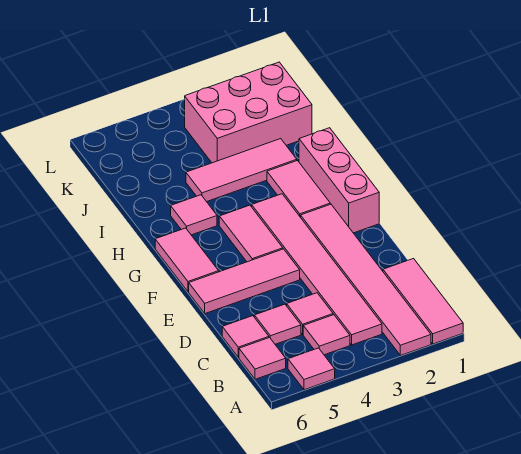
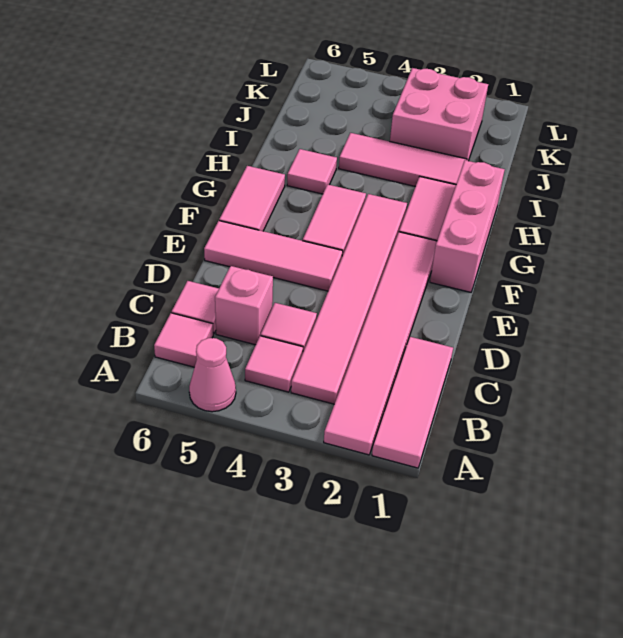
pink tile A5 level 1 -> pink cone A5 level 1
pink tile C5 level 1 -> pink brick C5 level 1
pink brick J1:K3 level 1 -> pink brick J2:K3 level 1

